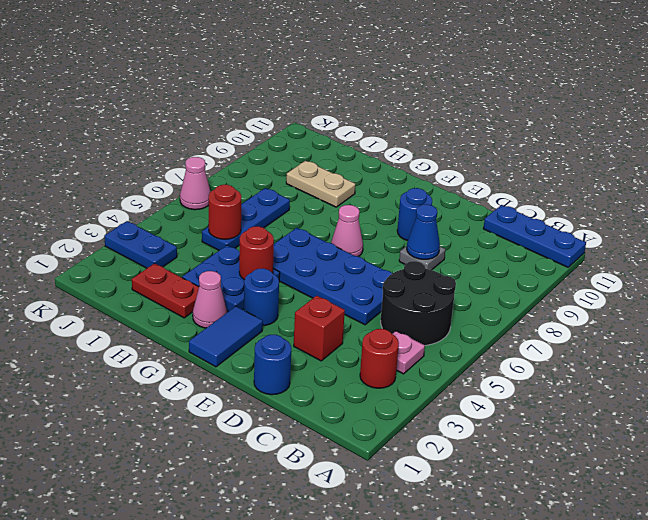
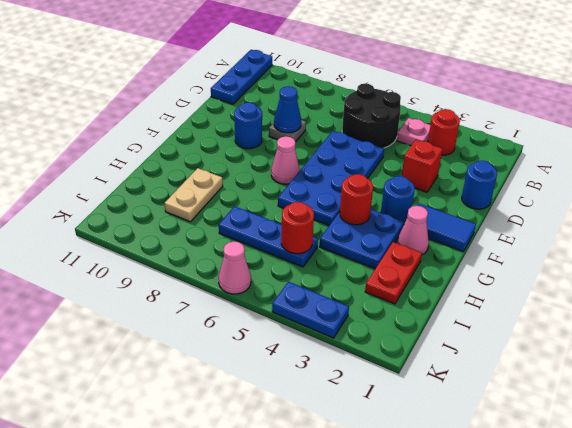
blue plate J3:K3 level 1 -> blue plate K3:K4 level 1

